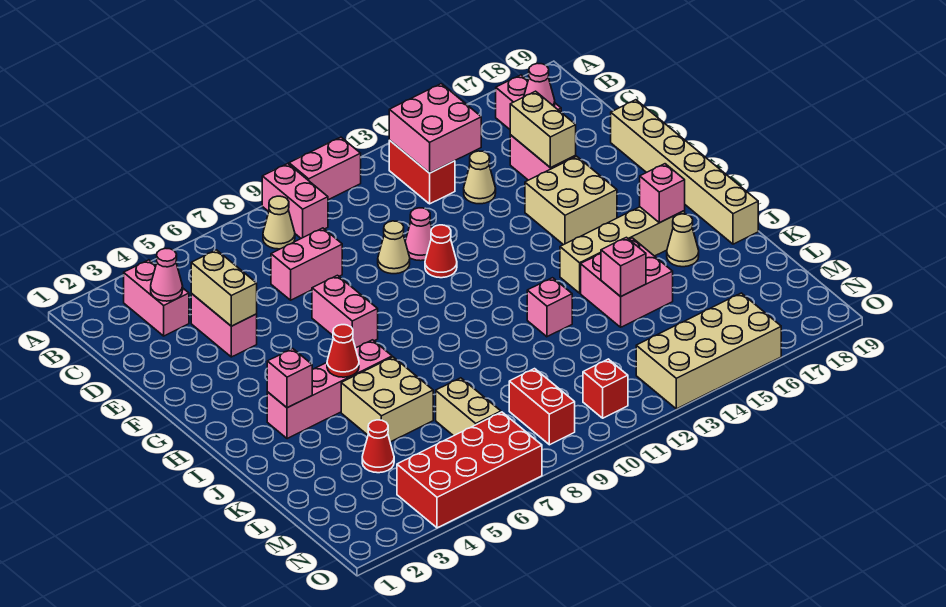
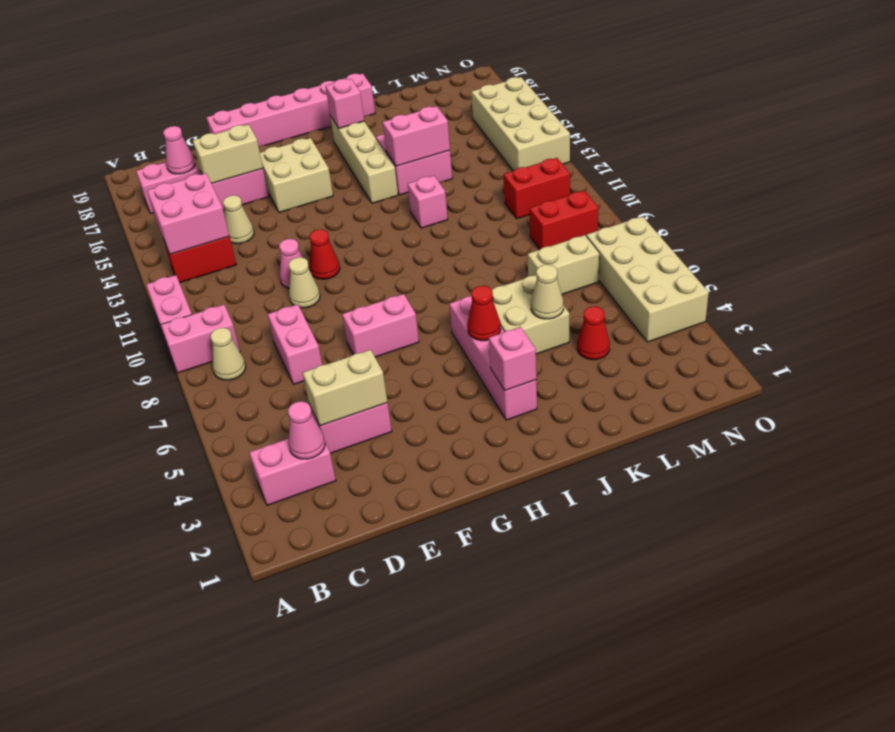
tan brick E19:J19 level 1 -> pink brick E19:J19 level 1
tan cone J17 level 1 -> tan cone K5 level 2
pink brick K14 level 2 -> pink brick J14:K14 level 2
red brick N4:O7 level 1 -> tan brick N4:O7 level 1
red brick N11 level 1 -> red brick M11:N11 level 1

